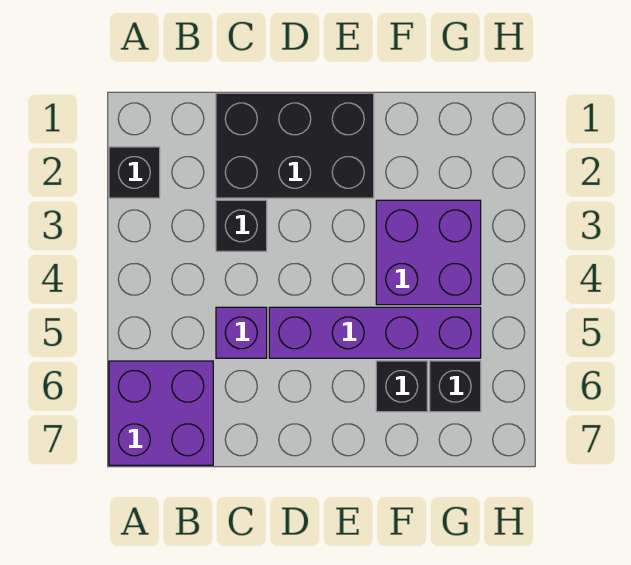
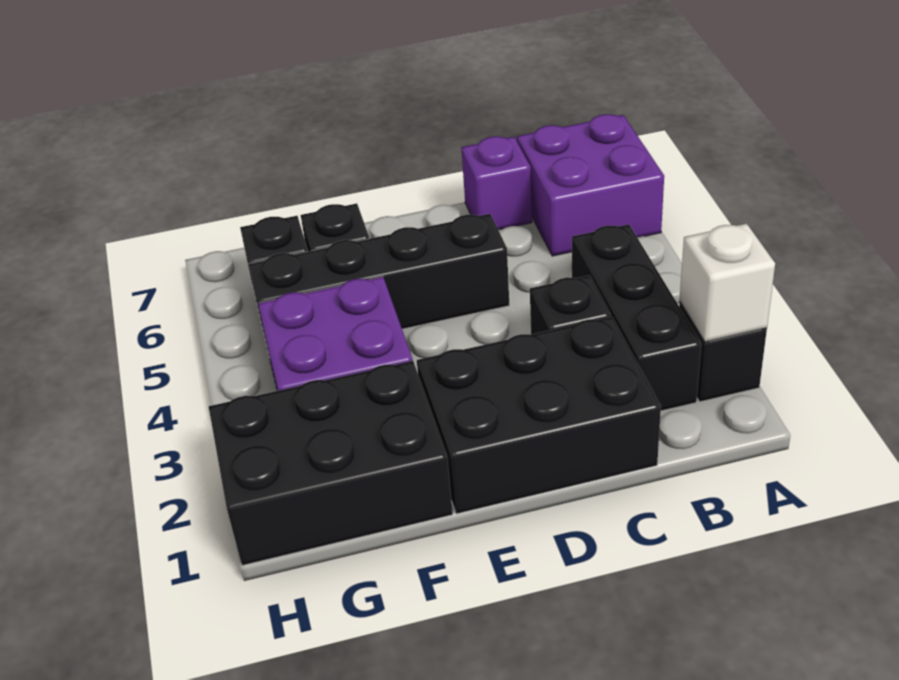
none -> white brick A2 level 2
none -> black brick B2:B4 level 1
purple brick C5 level 1 -> purple brick C7 level 1
purple brick D5:G5 level 1 -> black brick D5:G5 level 1
none -> black brick F1:H2 level 1

